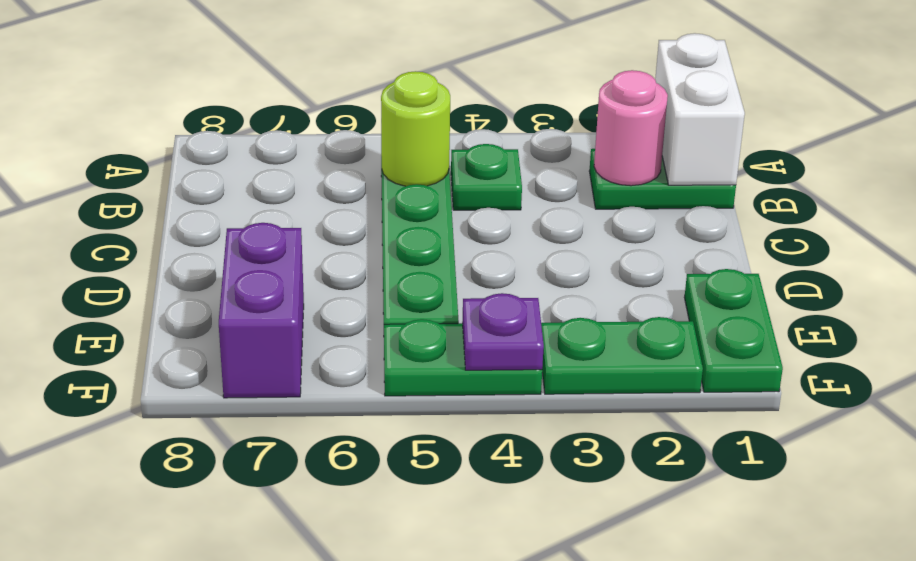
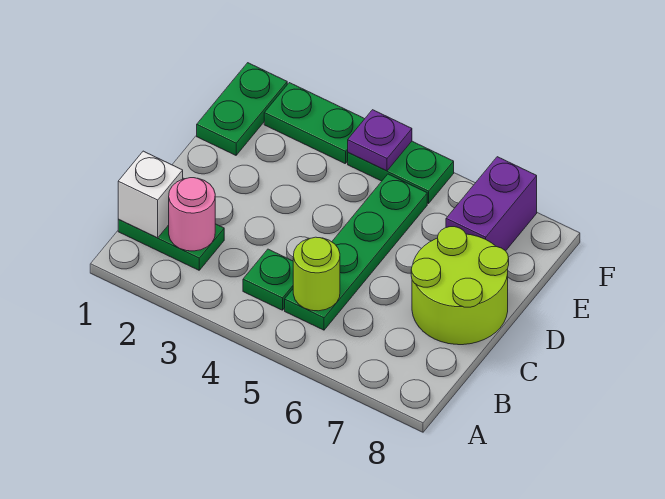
white brick A1:B1 level 2 -> white brick B1 level 2
none -> lime round brick C7:D8 level 1

